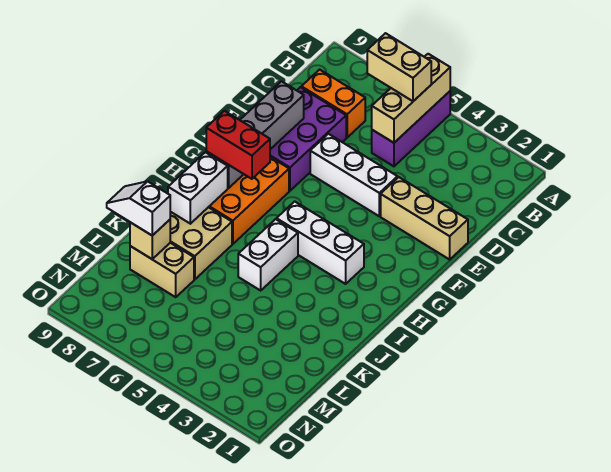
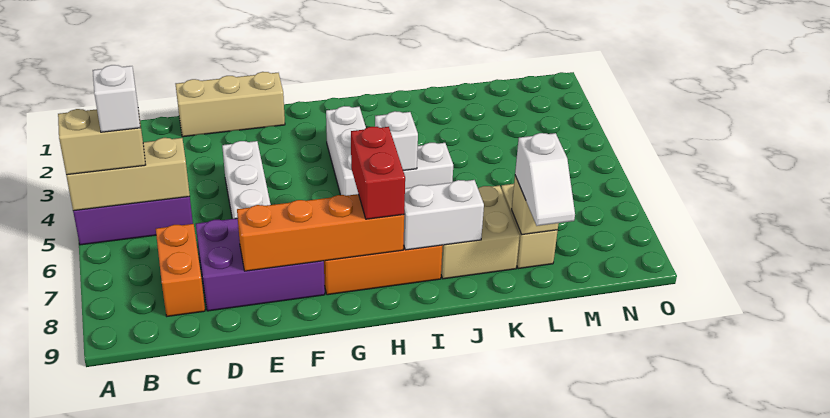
tan brick B5:B6 level 3 -> tan brick A5:B5 level 3
none -> white brick B5 level 4
tan brick E1:E3 level 1 -> tan brick D1:F1 level 1
grey brick E8:H8 level 2 -> orange brick E8:H8 level 2
none -> white brick I5 level 2

